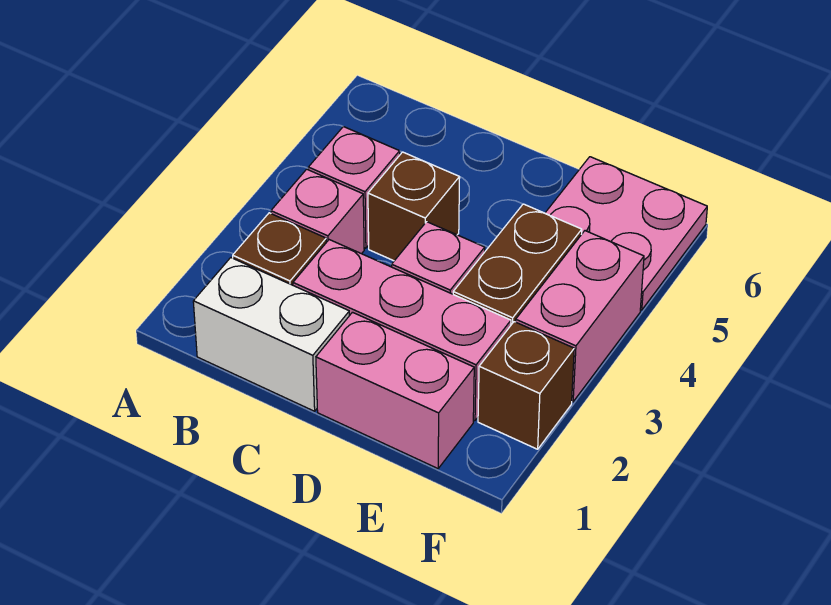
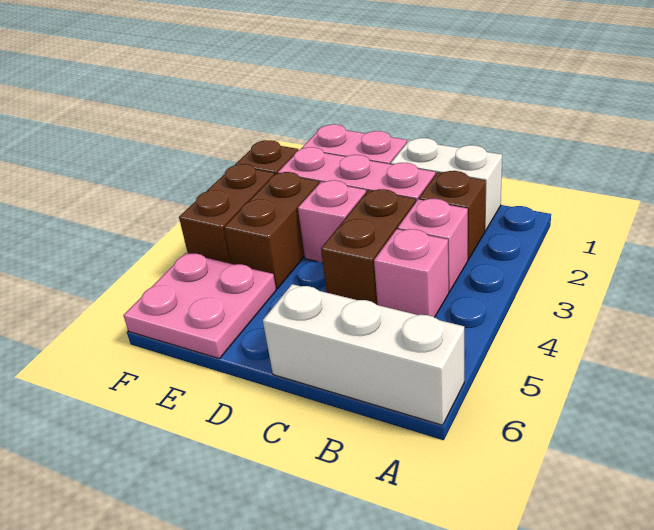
none -> white brick A6:C6 level 1
brown brick C4 level 1 -> brown brick C3:C4 level 1
pink brick F3:F4 level 1 -> brown brick F3:F4 level 1

